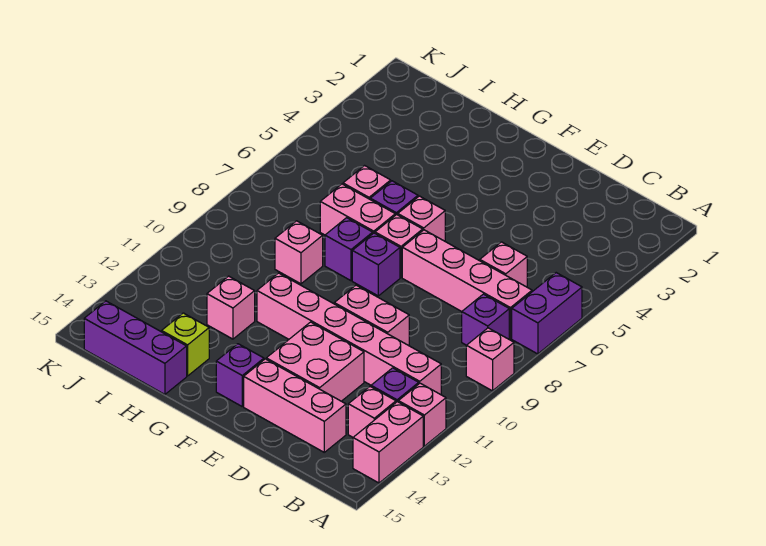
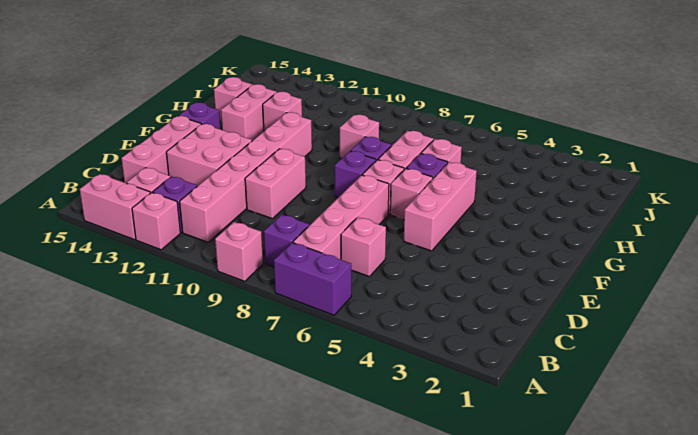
none -> pink brick E5:G5 level 1
none -> pink brick G13:H13 level 1
lime brick H14 level 1 -> pink brick H14 level 1
purple brick H15:J15 level 1 -> none

